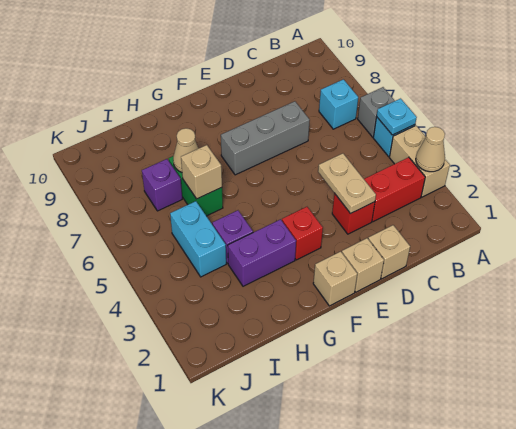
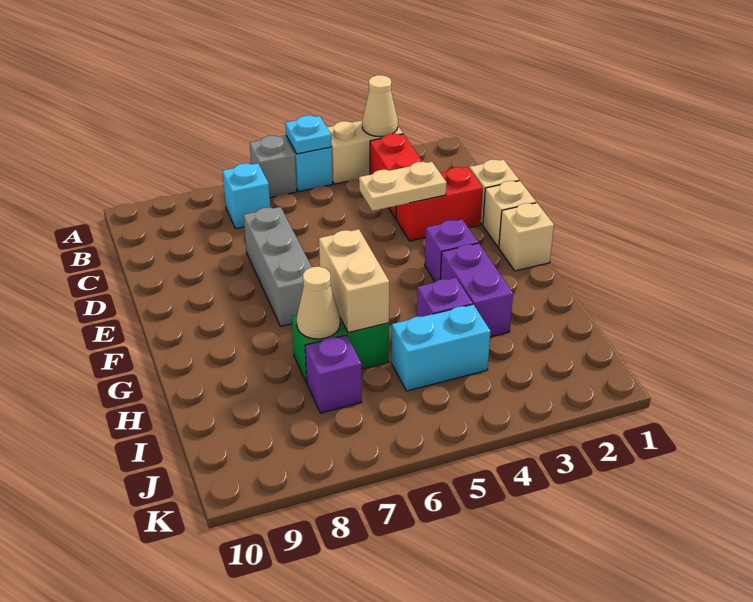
red brick D3 level 1 -> red brick D2:D3 level 1
red brick F3 level 1 -> purple brick F3 level 1
tan brick H6 level 2 -> tan brick G6:H6 level 2

